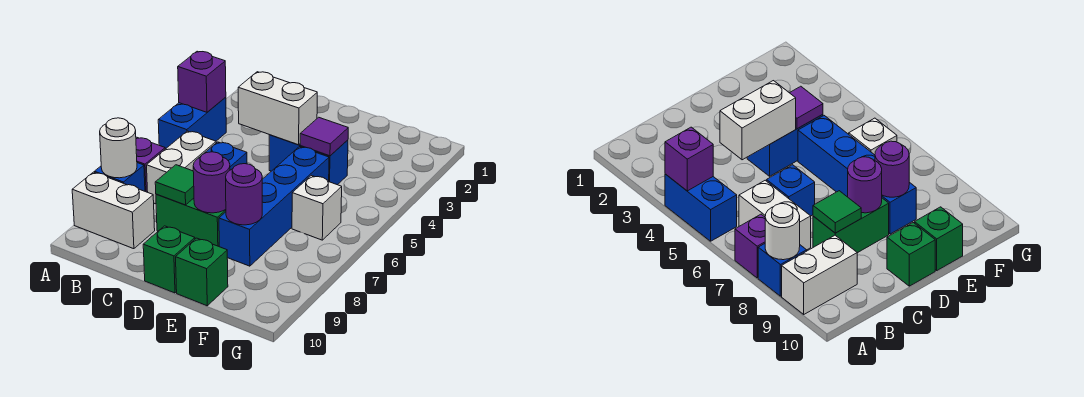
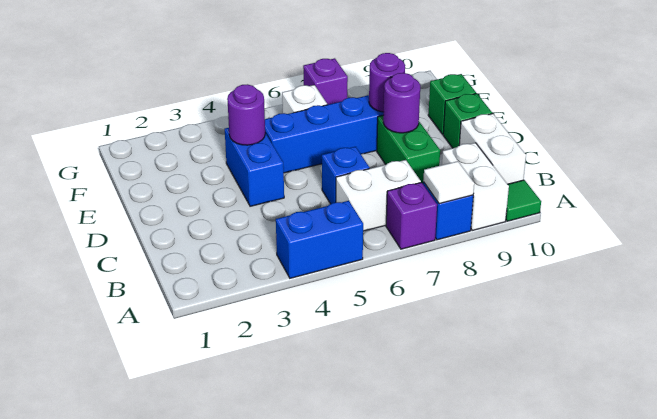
purple brick A4 level 2 -> purple brick G7 level 1
white round brick A8 level 2 -> white tile A8 level 2
white brick C4:D4 level 2 -> white brick B10:C10 level 1
green tile C8 level 2 -> green tile A10 level 1
purple tile E4 level 2 -> purple round brick E4 level 2

